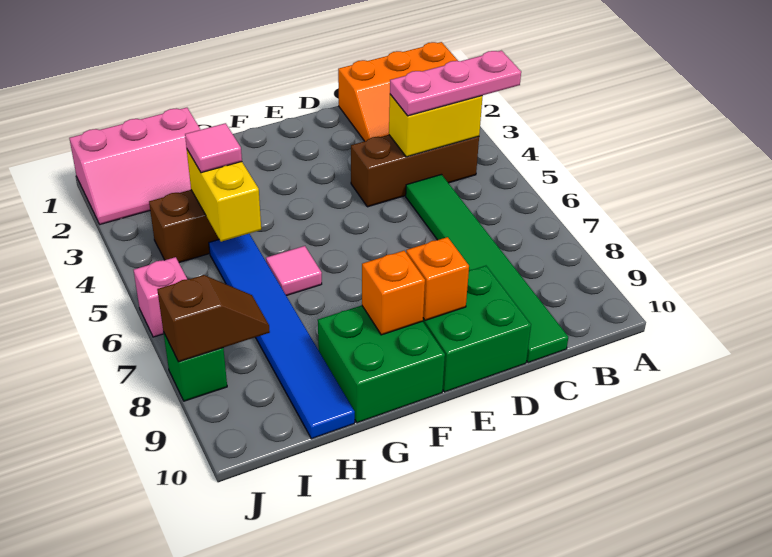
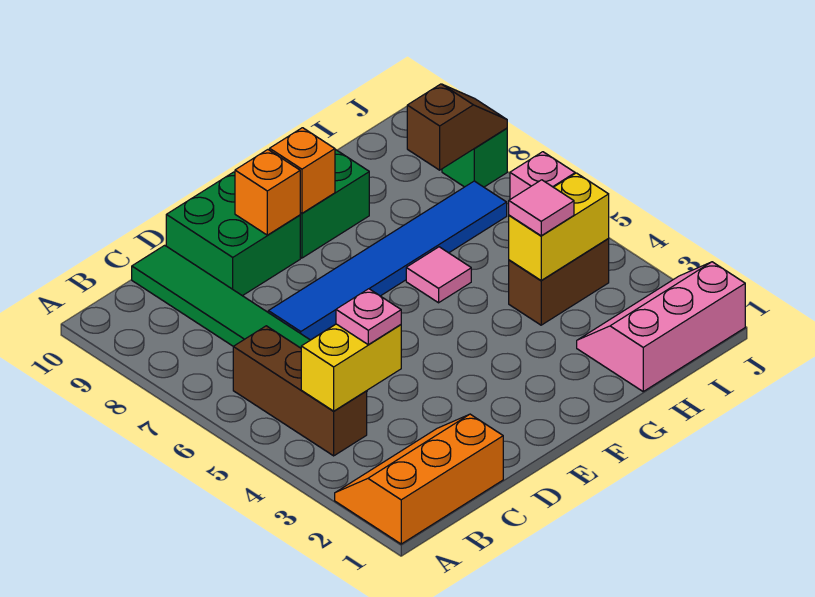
pink plate A4:C4 level 3 -> pink plate C4 level 3
brown brick B4:D4 level 1 -> brown brick B4:B6 level 1
yellow brick H4:H5 level 2 -> yellow brick H4:I4 level 2
blue tile H5:H10 level 1 -> blue tile D7:I7 level 1
brown slope I8:J8 level 2 top J -> brown slope I8:J8 level 2 top I

